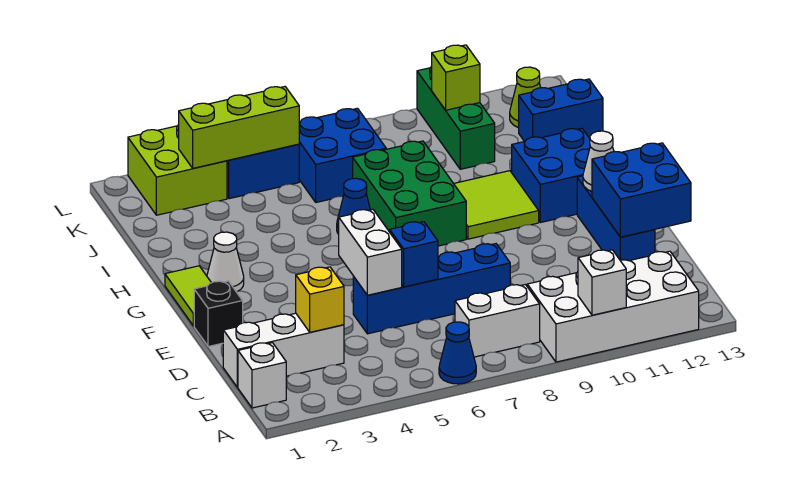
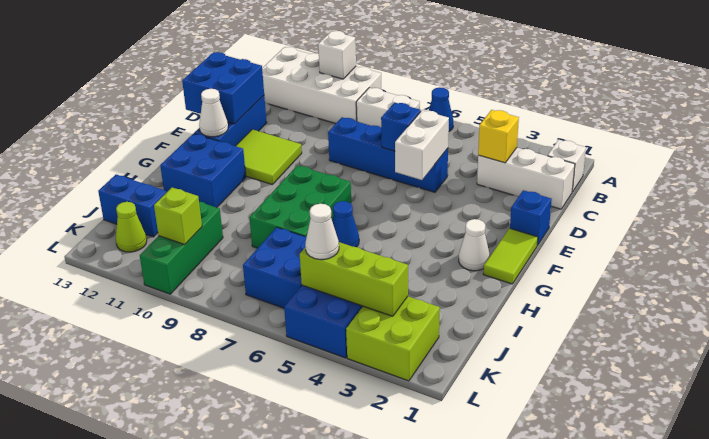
black brick E1 level 1 -> blue brick E1 level 1
lime tile G9:H10 level 1 -> lime tile E10:F11 level 1
none -> white cone K5 level 3

